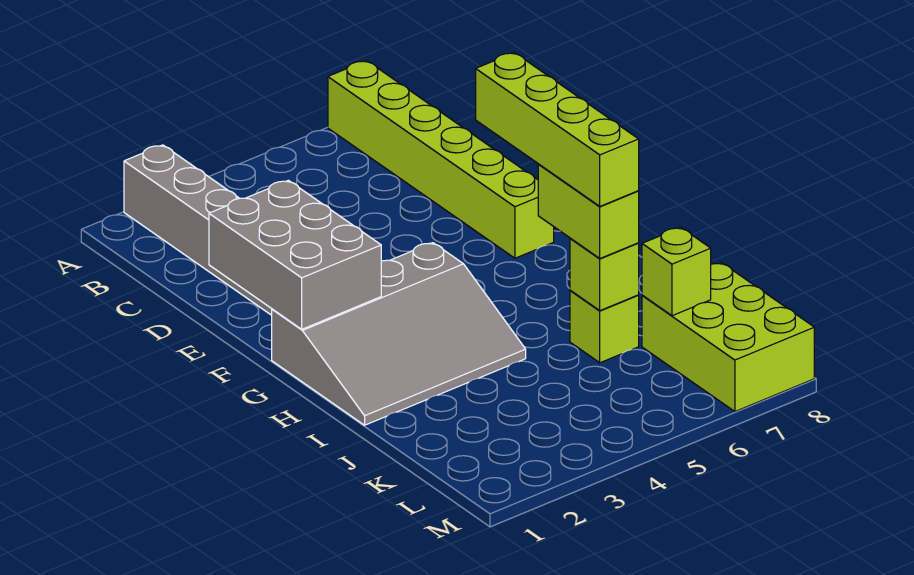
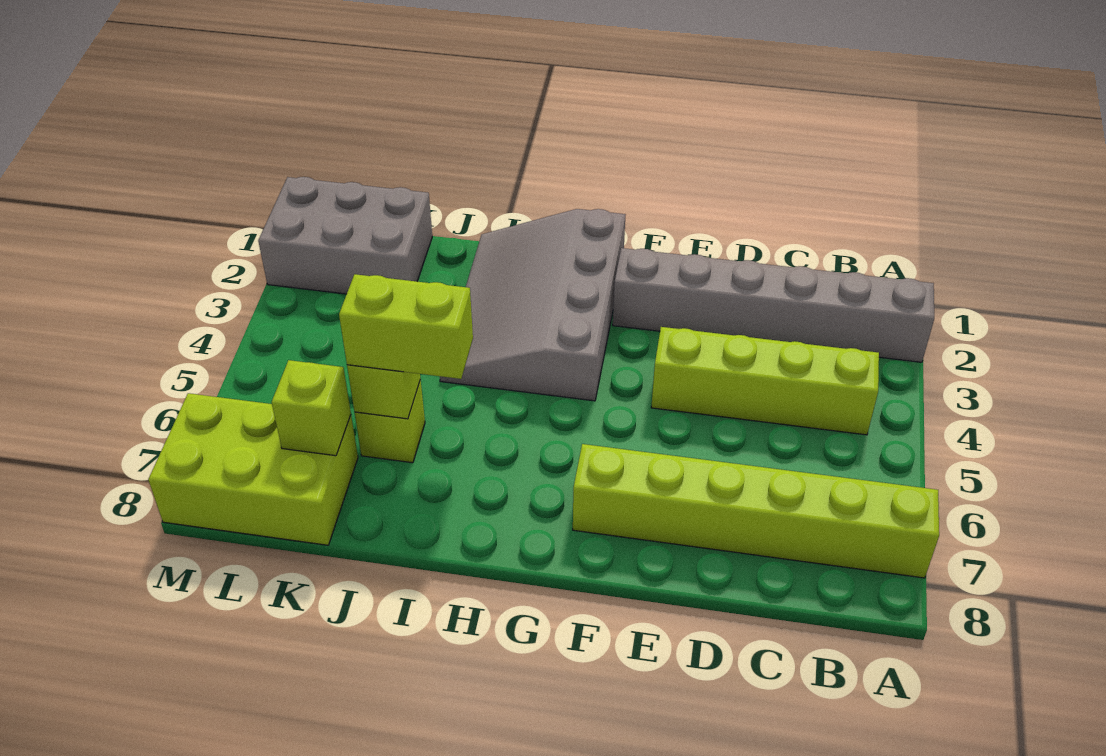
grey brick E1:G2 level 2 -> grey brick K1:M2 level 1
lime brick G6:J6 level 4 -> lime brick B4:E4 level 1

